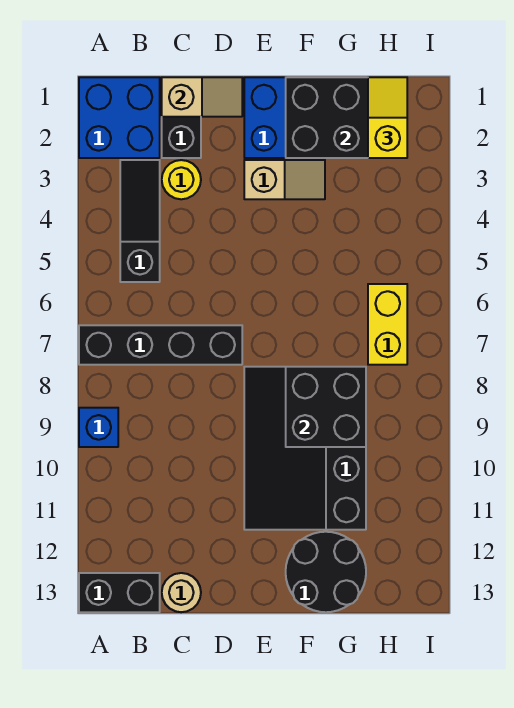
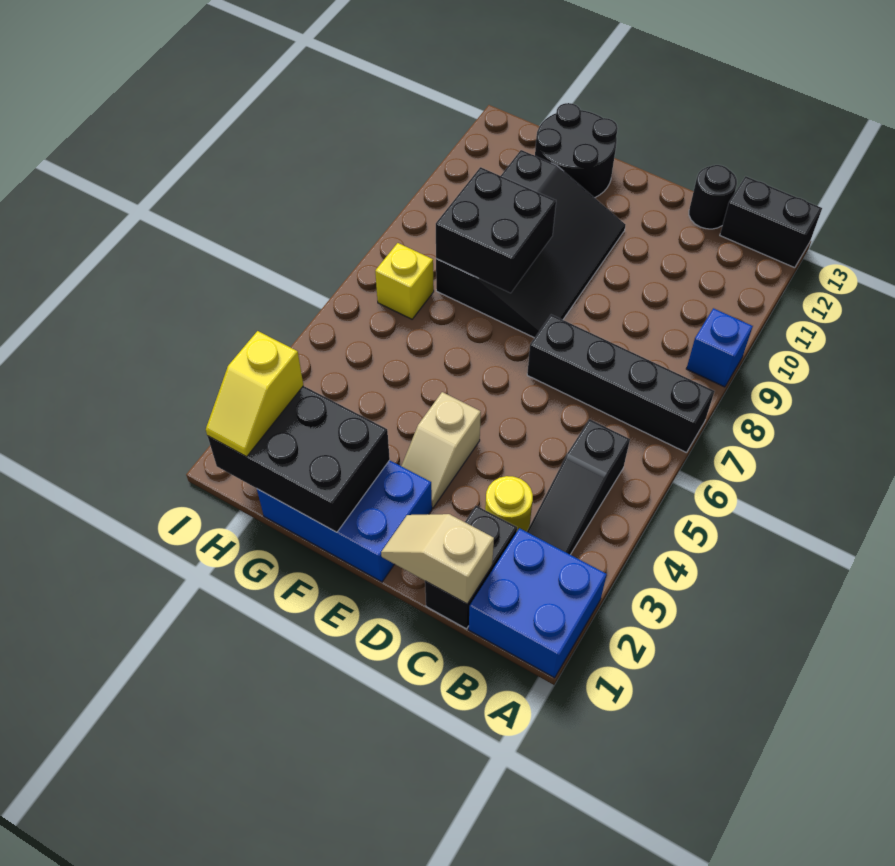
tan round brick C13 level 1 -> black round brick C13 level 1
tan slope E3:F3 level 1 top E -> tan slope E3:E4 level 1 top 4
yellow brick H6:H7 level 1 -> yellow brick H7 level 1

